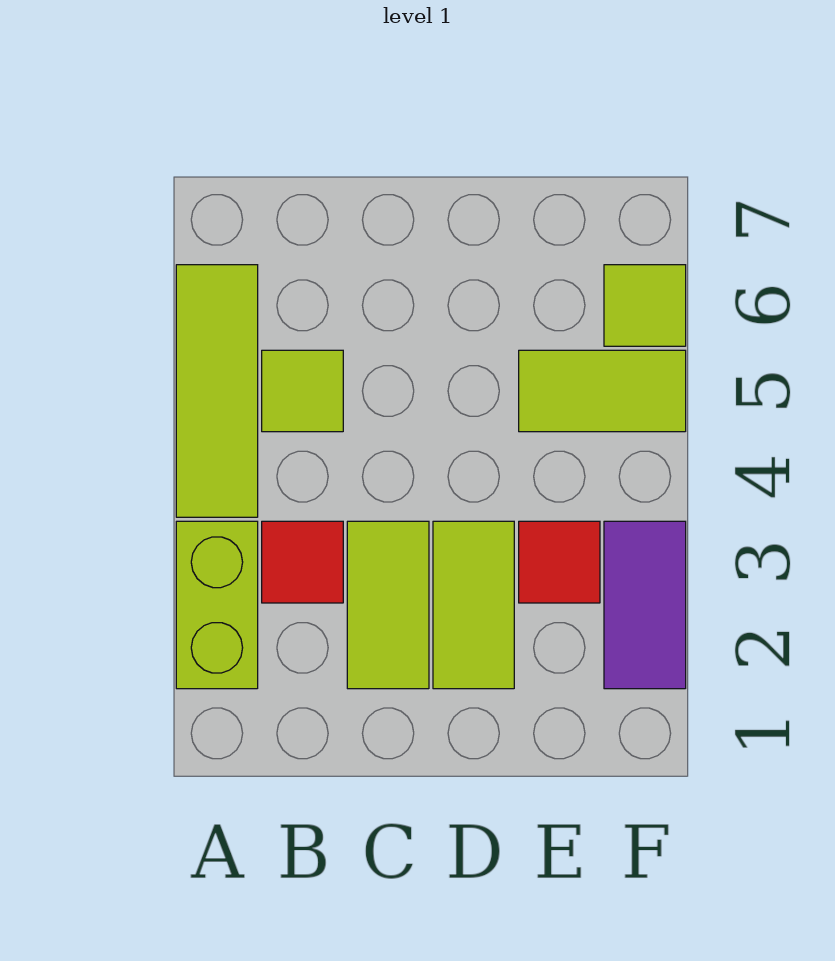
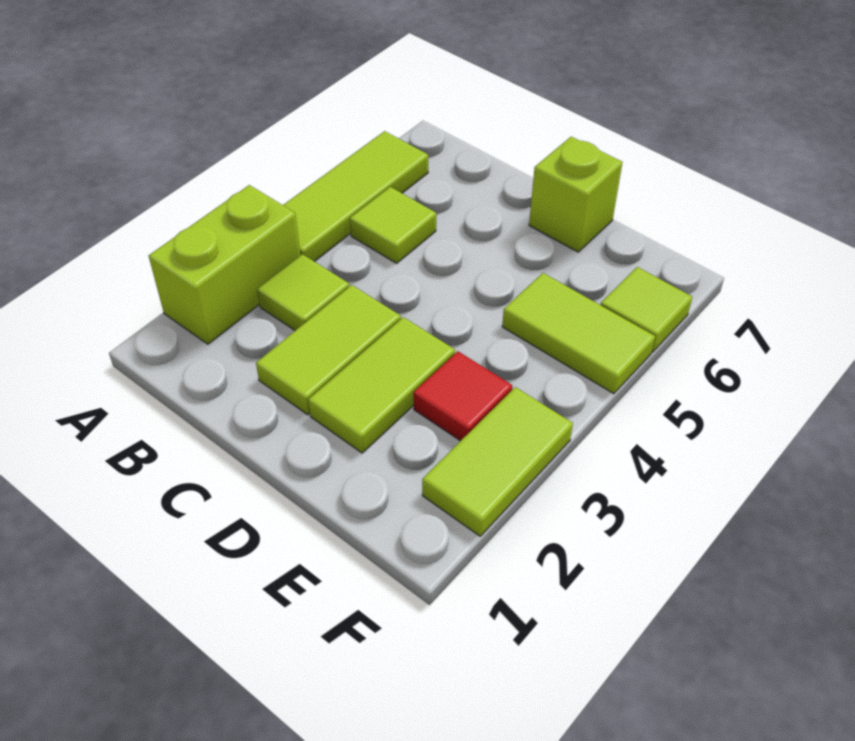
red tile B3 level 1 -> lime tile B3 level 1
none -> lime brick D7 level 1
purple tile F2:F3 level 1 -> lime tile F2:F3 level 1

